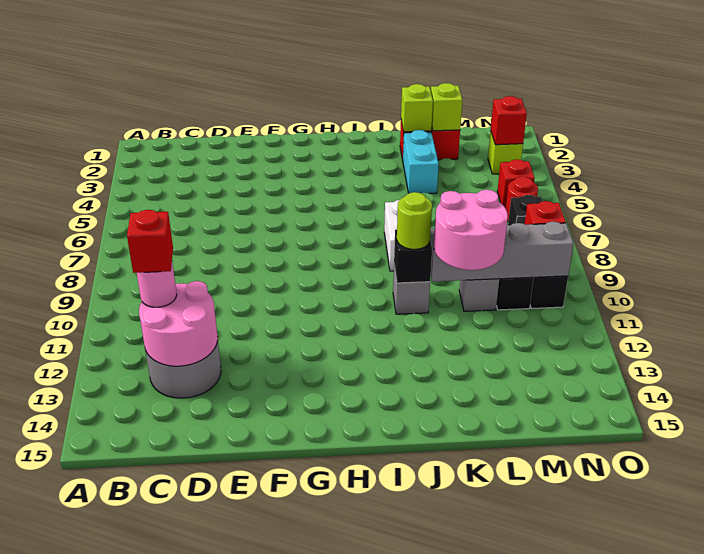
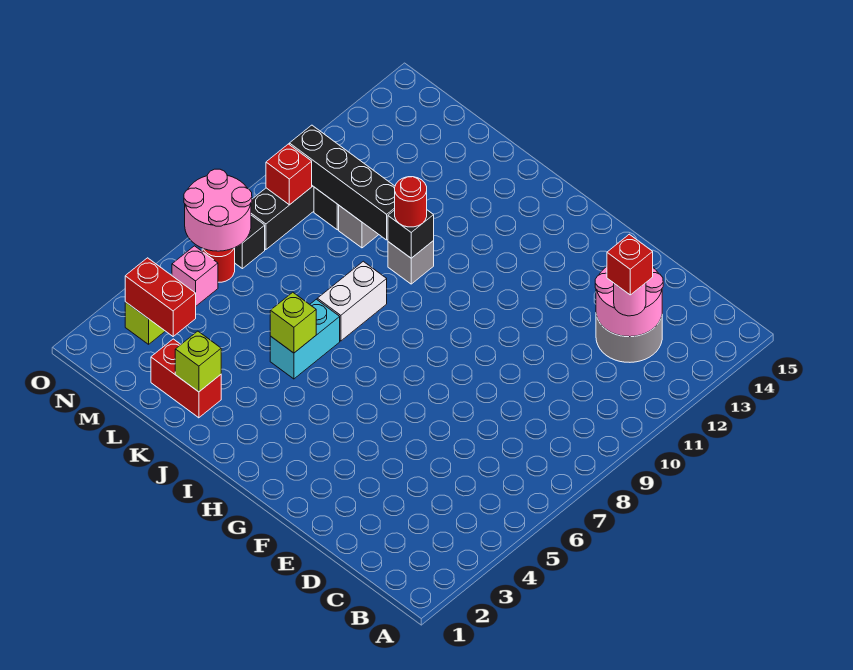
lime round brick J10 level 3 -> red round brick J10 level 3
cyan brick K3:K4 level 1 -> cyan brick J5:J6 level 1
grey brick K10:N10 level 2 -> black brick K10:N10 level 2
pink round brick K10:L11 level 3 -> pink round brick N6:O7 level 2
lime brick L2 level 2 -> lime brick J5 level 2
red brick N3 level 2 -> red brick M3:N3 level 2
red brick N5 level 1 -> pink brick N5 level 1

